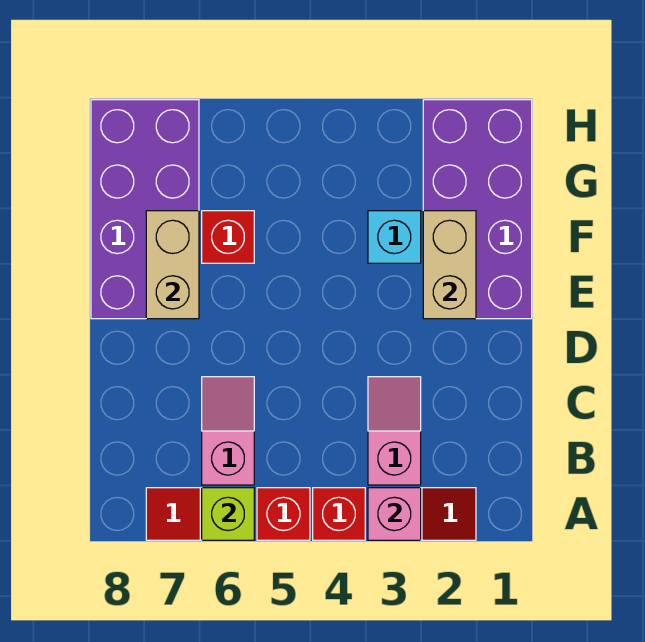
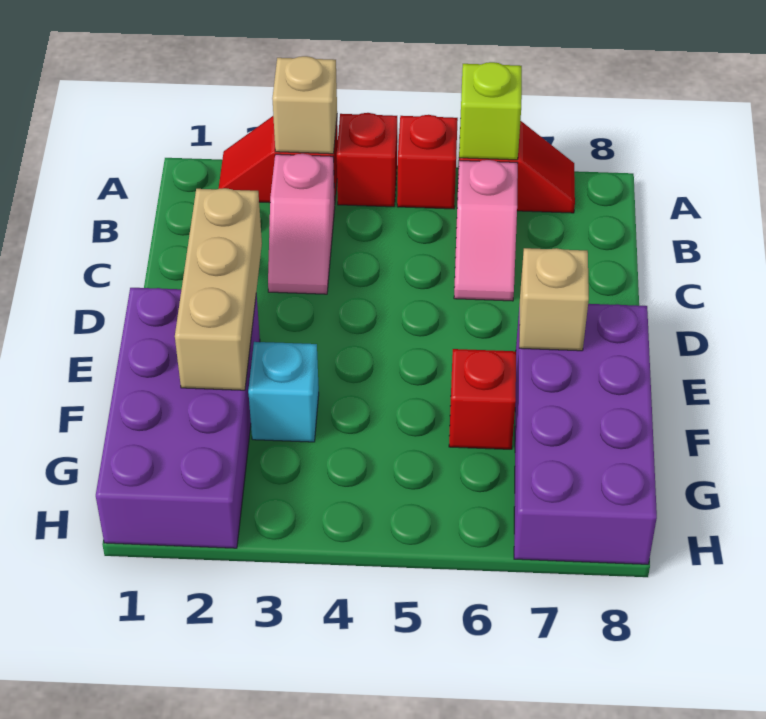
pink brick A3 level 2 -> tan brick A3 level 2
tan brick E2:F2 level 2 -> tan brick D2:F2 level 2
tan brick E7:F7 level 2 -> tan brick E7 level 2

